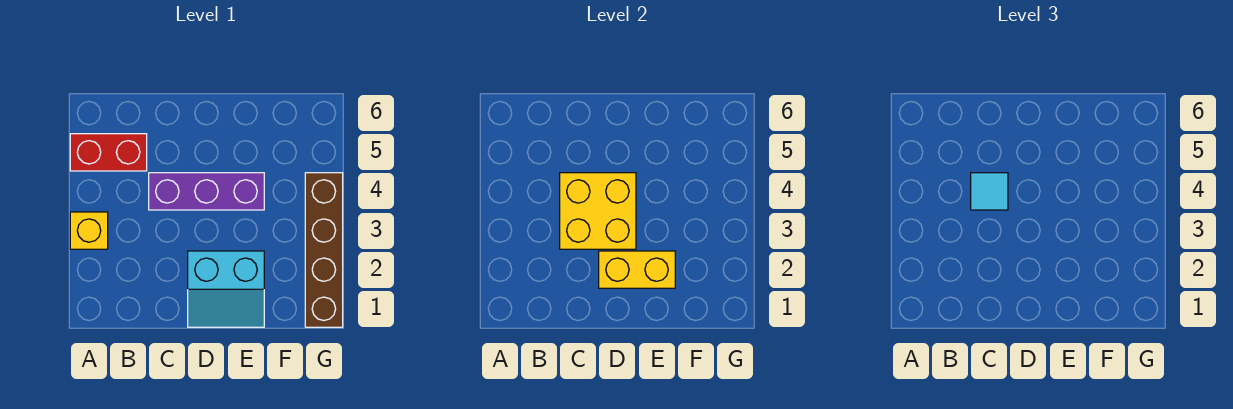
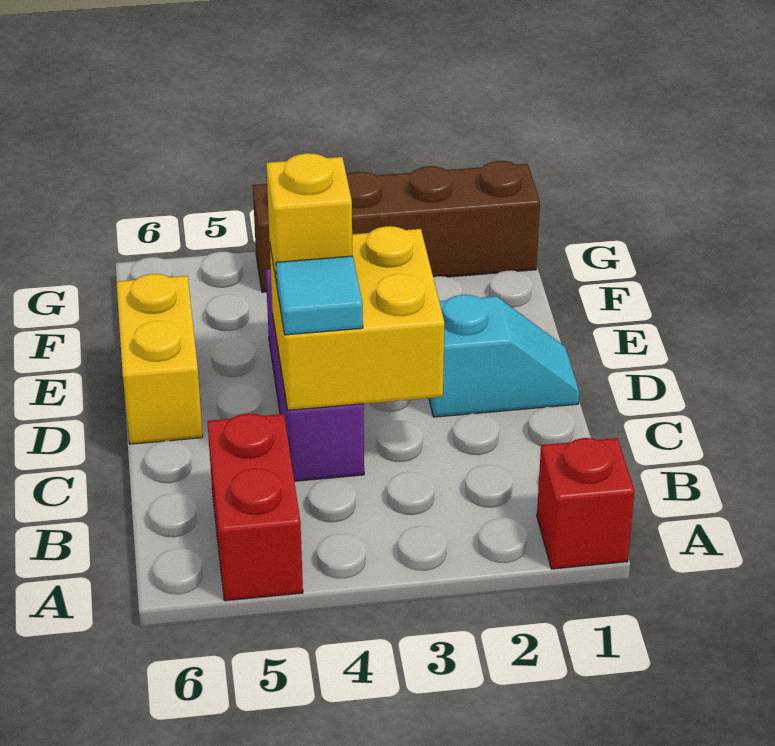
none -> red brick A1 level 1
yellow brick A3 level 1 -> yellow brick D4 level 3
cyan slope D1:E2 level 1 top 2 -> cyan slope D1:D2 level 1 top 2
yellow brick D2:E2 level 2 -> yellow brick D6:E6 level 1

